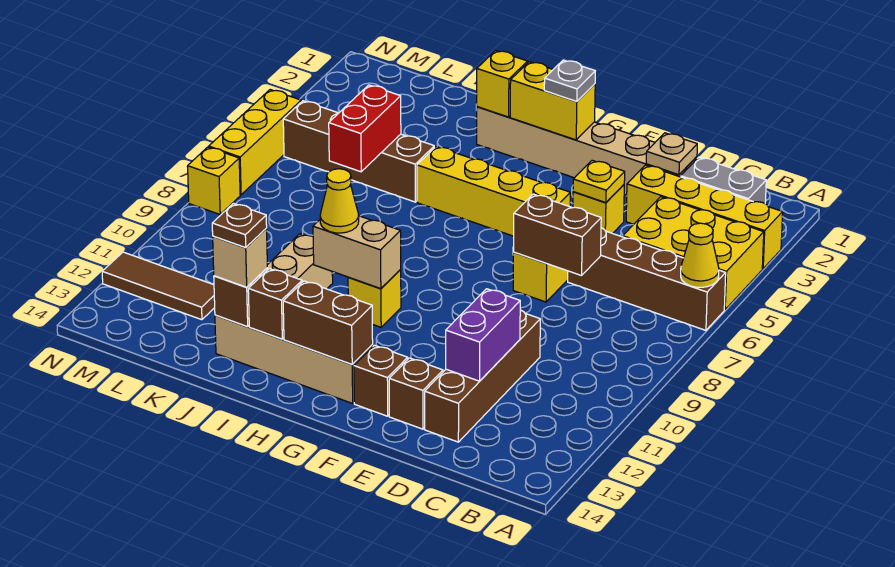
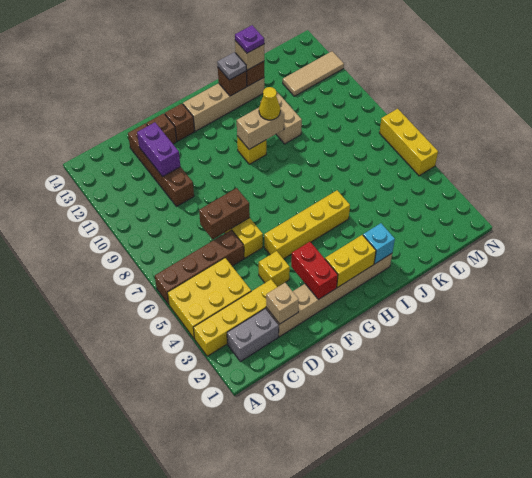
yellow cone A6 level 2 -> none
tan plate D2 level 2 -> tan brick D2 level 2
yellow plate E4 level 2 -> none
grey plate G2 level 3 -> grey plate I13 level 3
brown brick G13:H13 level 2 -> none
yellow brick I2 level 2 -> cyan brick I2 level 2
brown brick J5:M5 level 1 -> none
brown plate J13 level 4 -> purple plate J13 level 4
red brick K5:K6 level 2 -> red brick F2:F3 level 2
brown tile L12:N12 level 1 -> tan tile L12:N12 level 1
yellow brick N8 level 1 -> none

